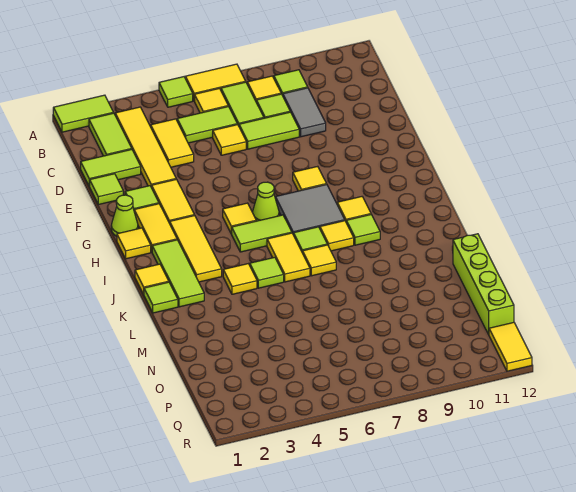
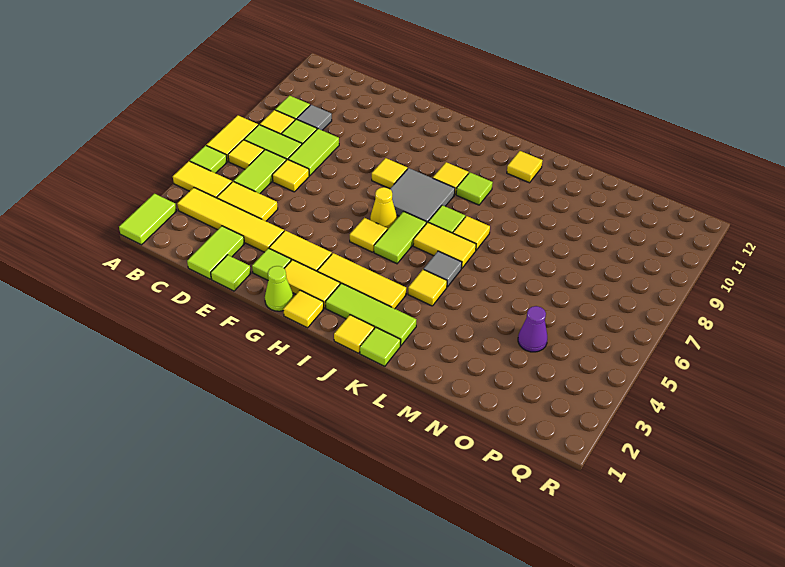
lime tile B2:C2 level 1 -> none
grey tile C9:D9 level 1 -> grey tile C9 level 1
lime cone H6 level 1 -> yellow cone H6 level 1
yellow tile J8 level 1 -> yellow tile K11 level 1
lime tile K5 level 1 -> grey tile K5 level 1
lime brick M12:P12 level 1 -> none
none -> purple cone O4 level 1
yellow tile Q12:R12 level 1 -> yellow tile A4:B4 level 1

